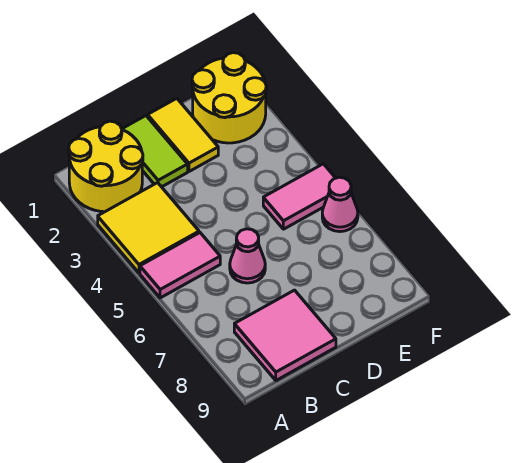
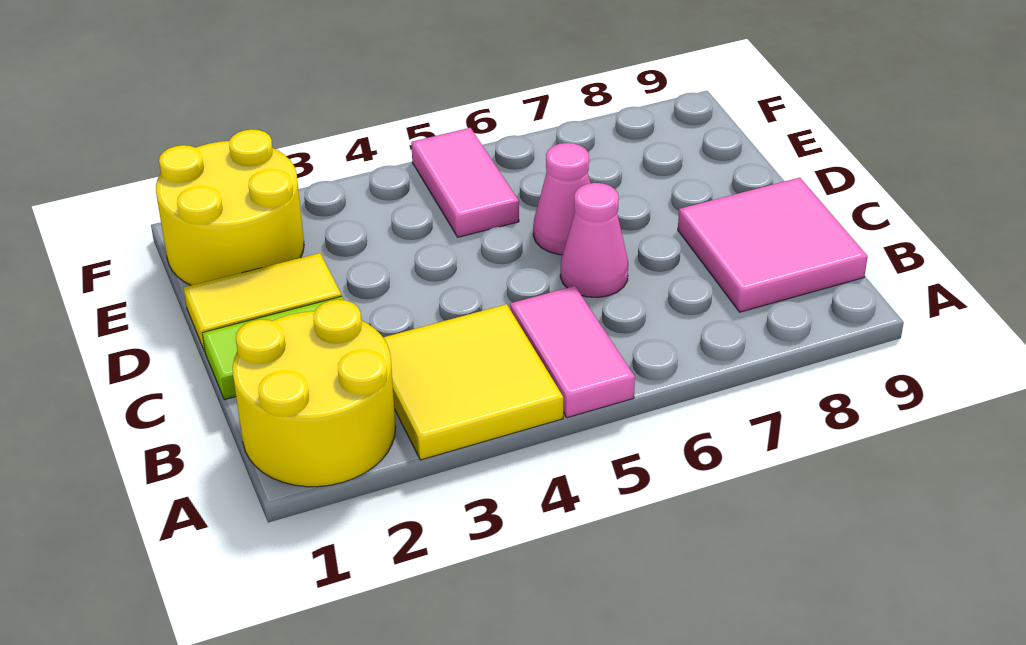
pink cone F6 level 1 -> pink cone D6 level 1

